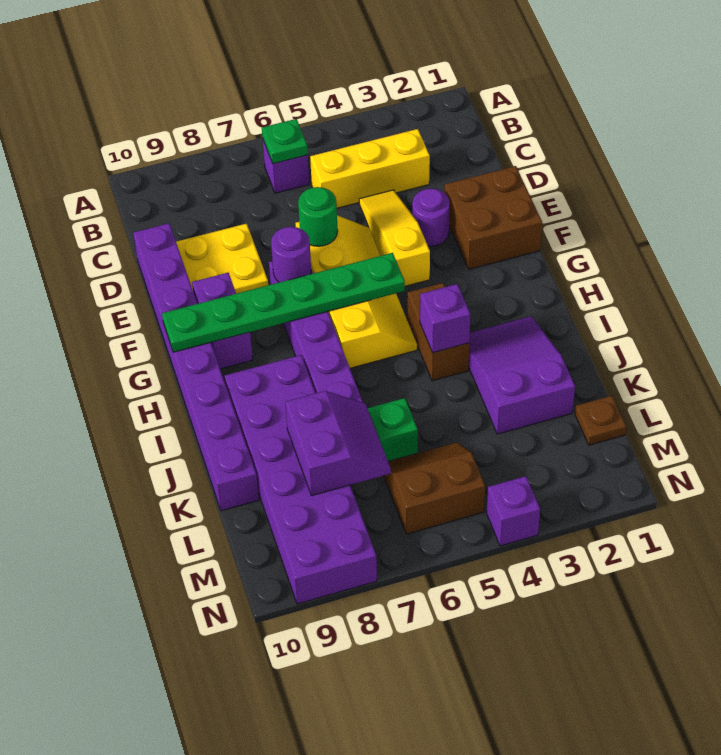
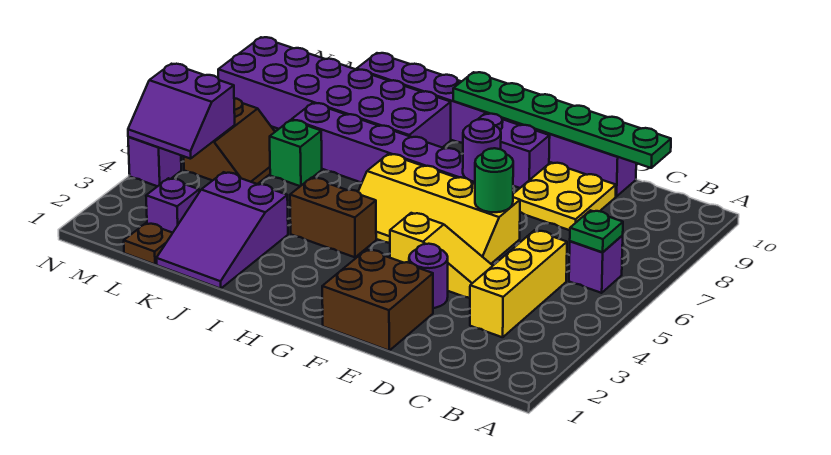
green plate G5:G10 level 2 -> green plate C10:H10 level 2
purple slope I2:K3 level 1 top K -> purple slope J1:K3 level 1 top 3
purple brick I4 level 2 -> purple brick L2 level 1
purple slope K7:L8 level 2 top 8 -> purple slope M4:N5 level 2 top 5

